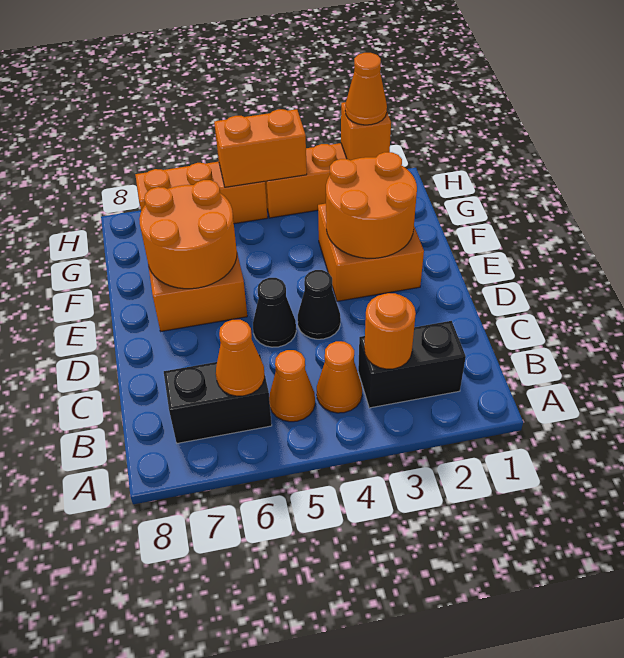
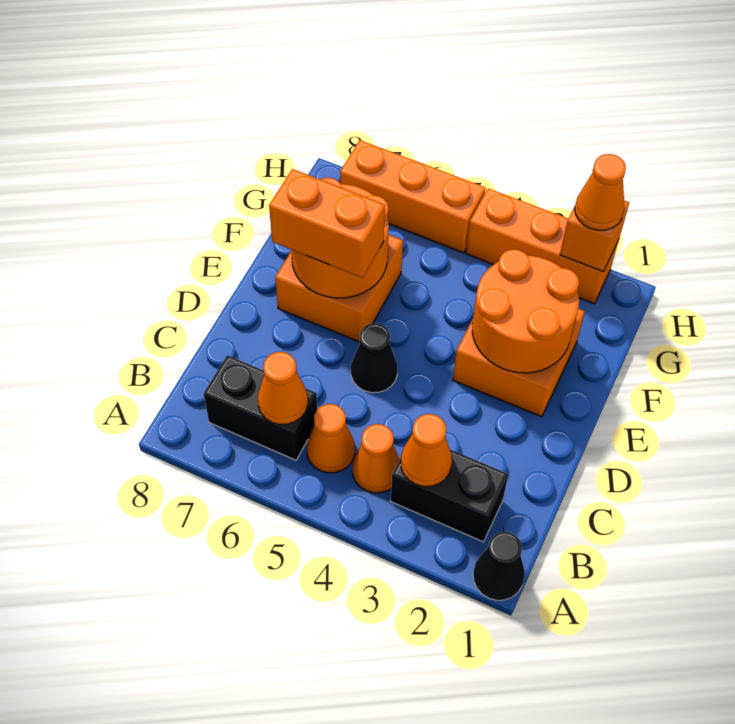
orange round brick B3 level 2 -> orange cone B3 level 2
black cone D4 level 1 -> black cone A1 level 1
orange brick H4:H5 level 2 -> orange brick E6:E7 level 3

